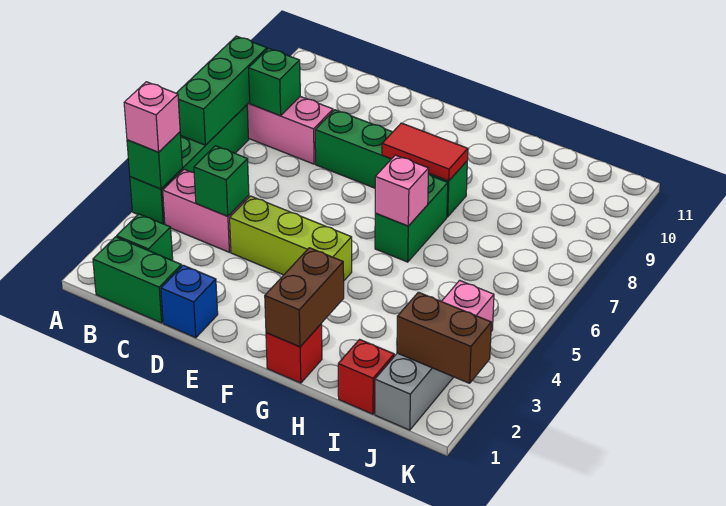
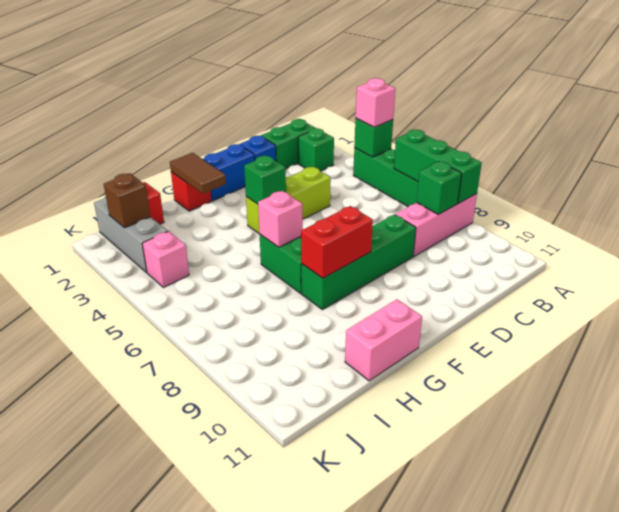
pink brick B4:C4 level 1 -> pink brick G11:H11 level 1
green brick C4 level 2 -> green brick F4 level 2
none -> blue brick E1:F1 level 1
red tile F8:G8 level 2 -> red brick F8:G8 level 2
brown brick G1:G2 level 2 -> brown tile G1:G2 level 2
brown brick J2:K2 level 2 -> brown brick J2 level 2

